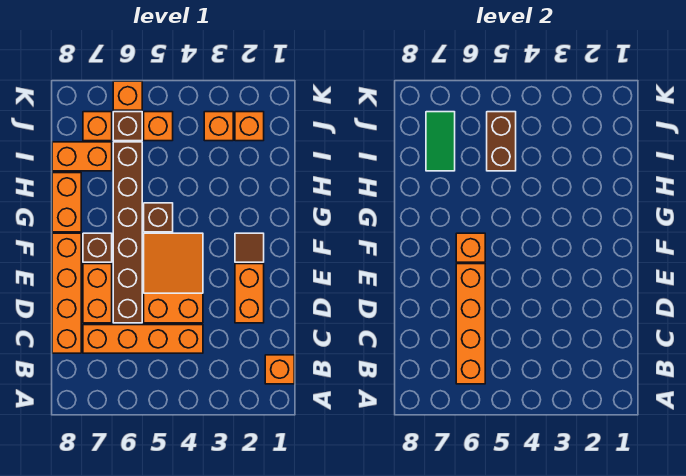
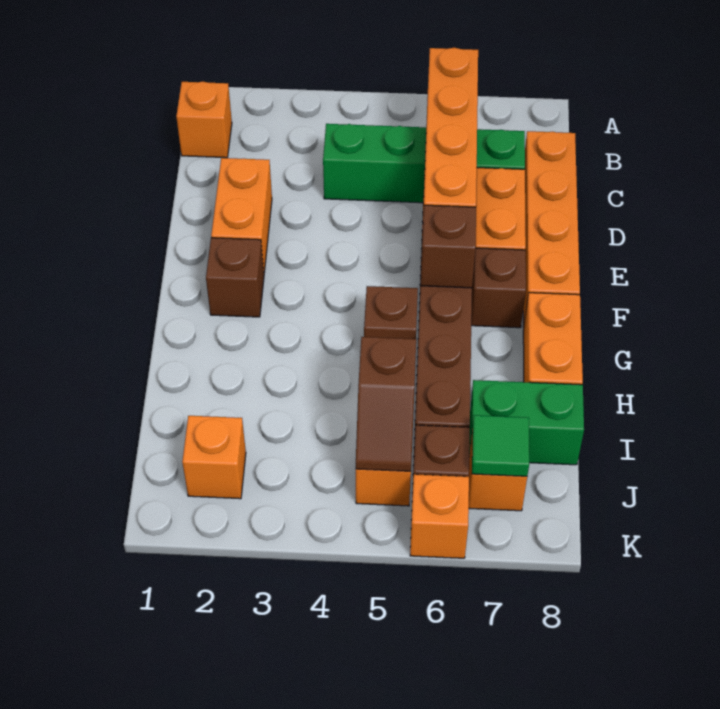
orange brick C4:C7 level 1 -> green brick C4:C7 level 1
orange slope D4:F5 level 1 top D -> none
brown tile F2 level 1 -> brown brick F2 level 1
orange brick F6 level 2 -> brown brick F6 level 2
brown brick I5:J5 level 2 -> brown slope I5:J5 level 2 top I
orange brick I7:I8 level 1 -> green brick I7:I8 level 1
green tile I7:J7 level 2 -> green tile J7 level 2
orange brick J3 level 1 -> none

